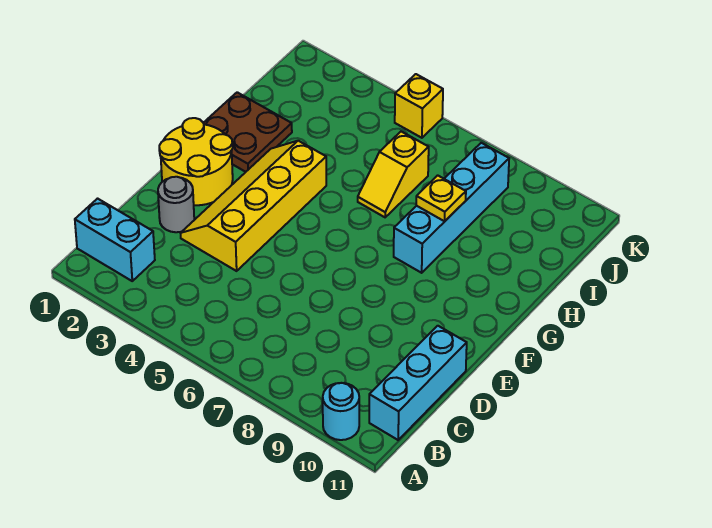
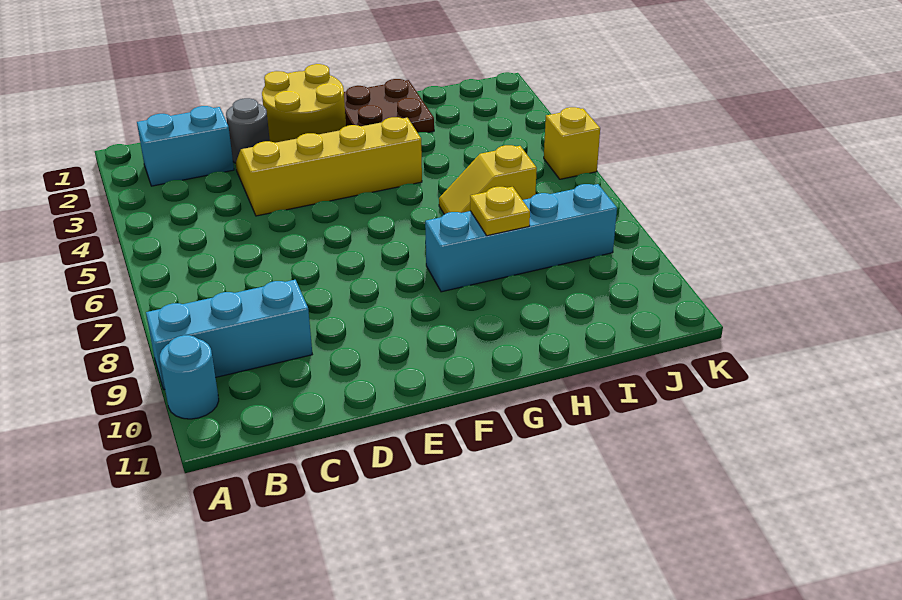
cyan brick B1:B2 level 1 -> cyan brick B2:C2 level 1
cyan brick B11:D11 level 1 -> cyan brick A9:C9 level 1

